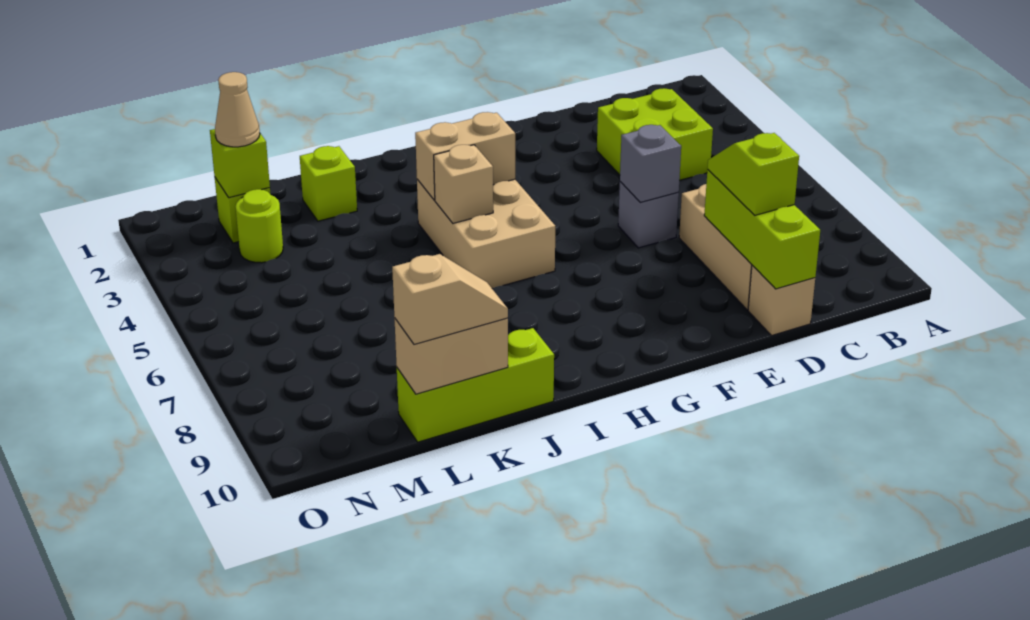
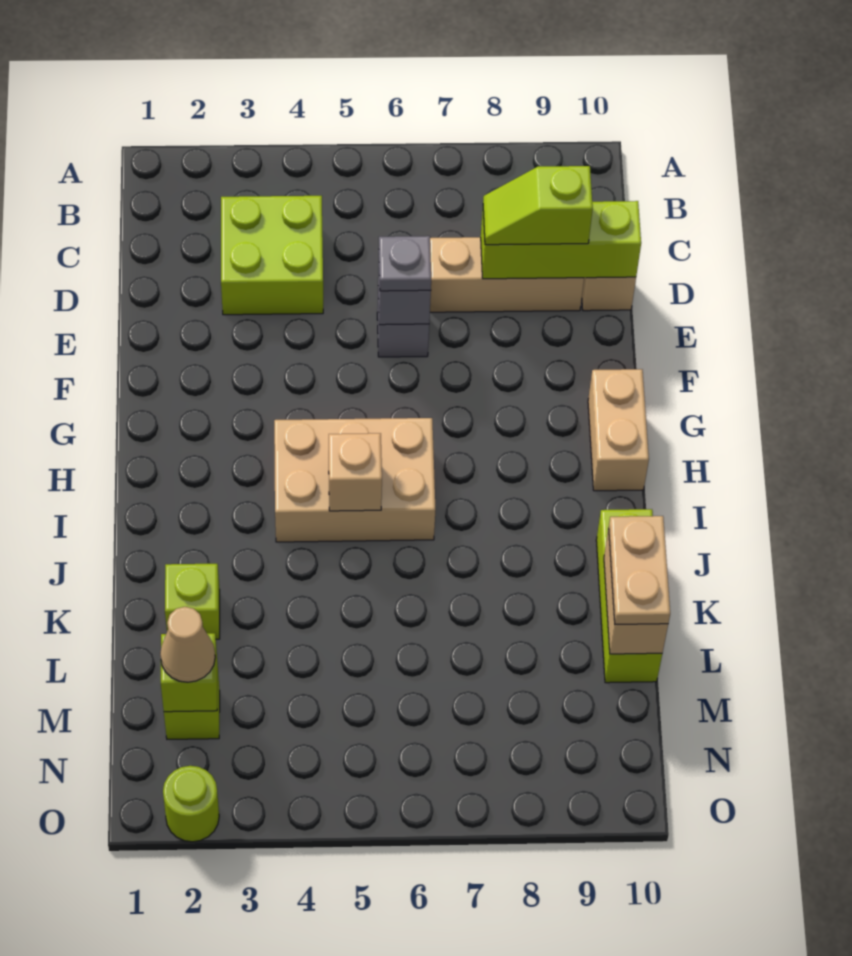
none -> grey plate E6 level 3
tan brick H4:I4 level 2 -> tan brick G10:H10 level 1
tan slope K10:L10 level 3 top L -> tan plate K10:L10 level 3
lime round brick M3 level 1 -> lime round brick O2 level 1

